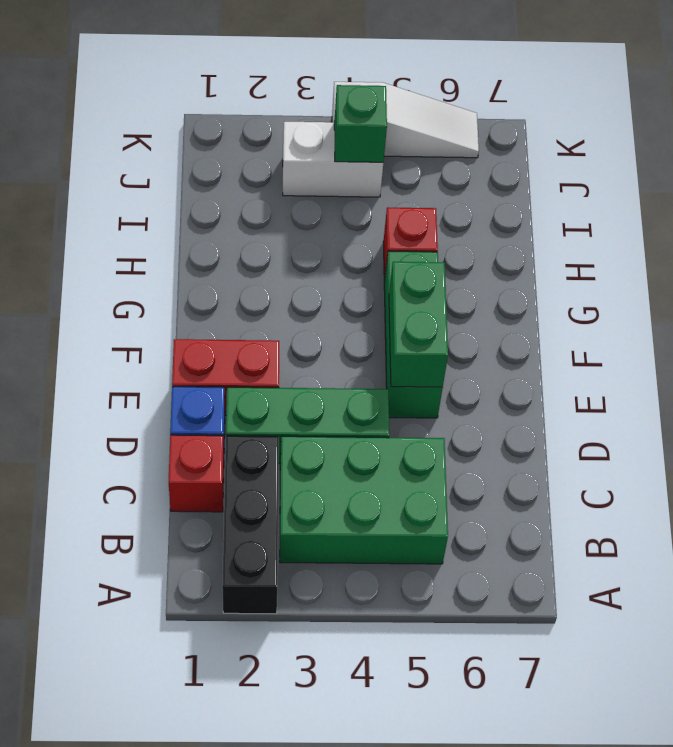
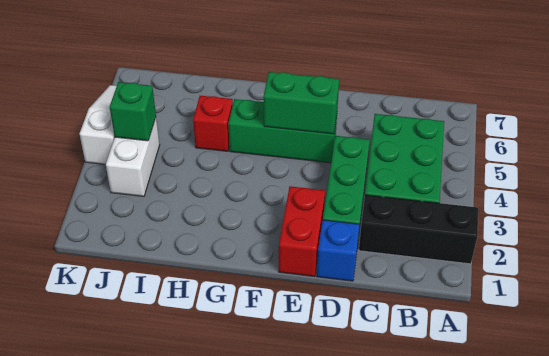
red brick C1 level 1 -> none

